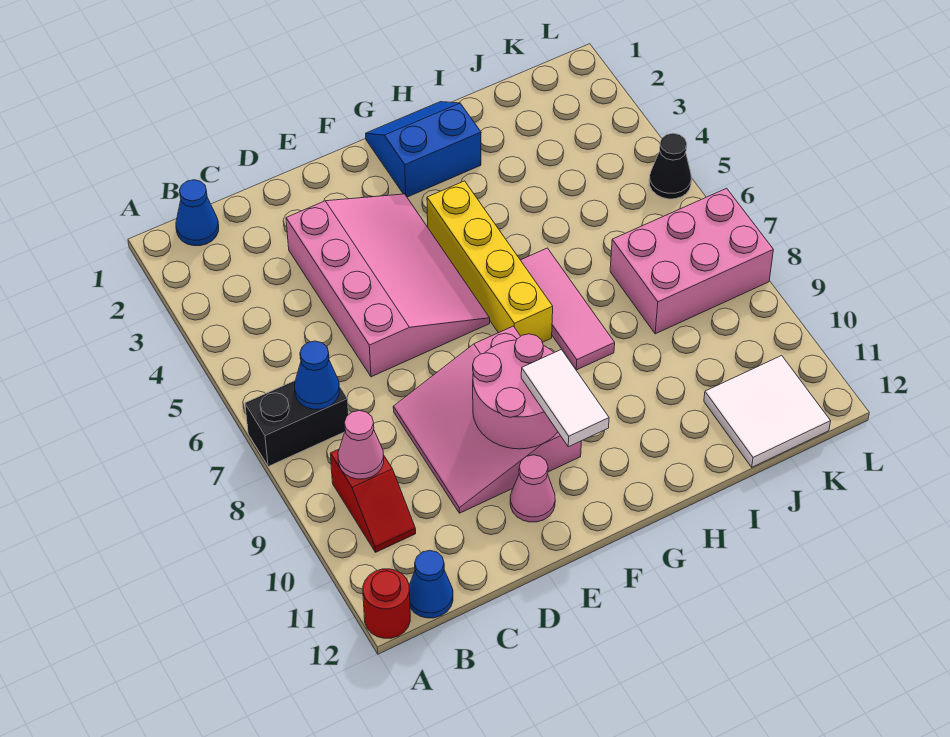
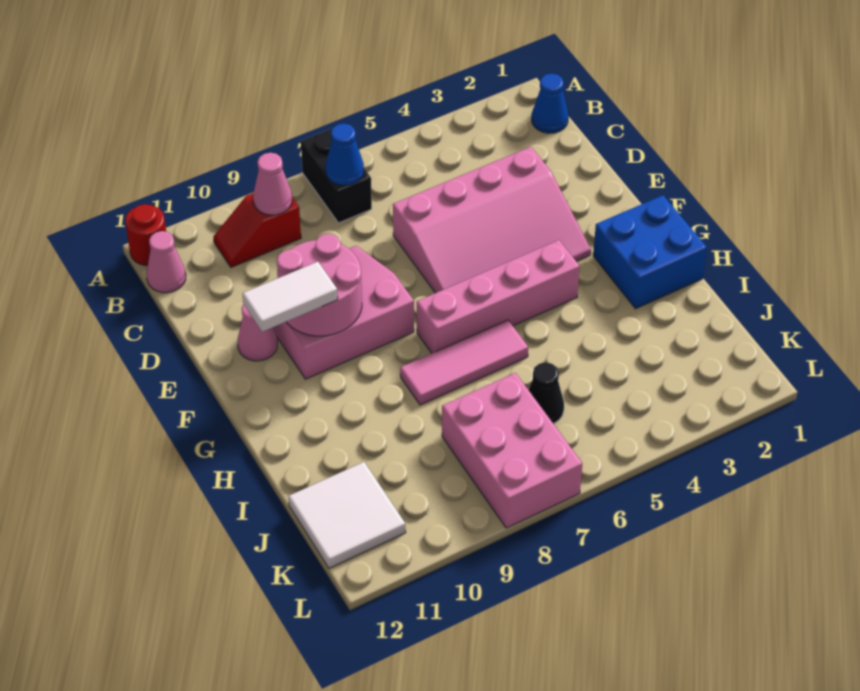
blue cone B12 level 1 -> pink cone B12 level 1
blue slope G1:H2 level 1 top 2 -> blue brick G1:H2 level 1
yellow brick G4:G7 level 1 -> pink brick G4:G7 level 1
black cone L5 level 1 -> black cone J6 level 1

